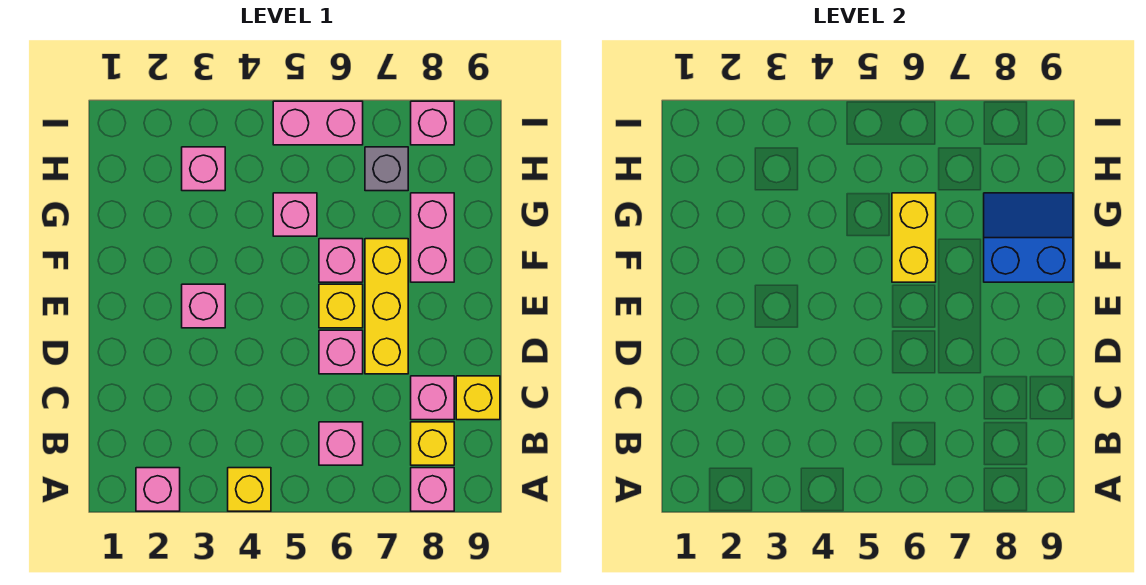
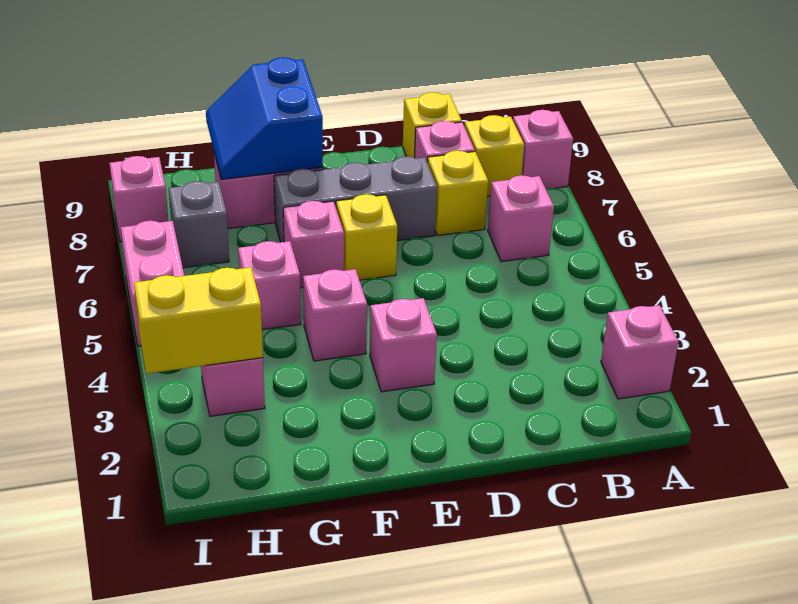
yellow brick A4 level 1 -> yellow brick C7 level 1
pink brick D6 level 1 -> pink brick F4 level 1
yellow brick D7:F7 level 1 -> grey brick D7:F7 level 1
yellow brick F6:G6 level 2 -> yellow brick H3:I3 level 2

